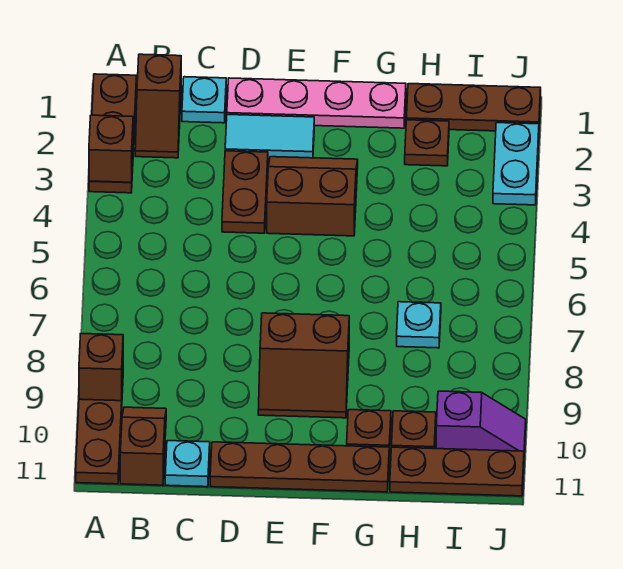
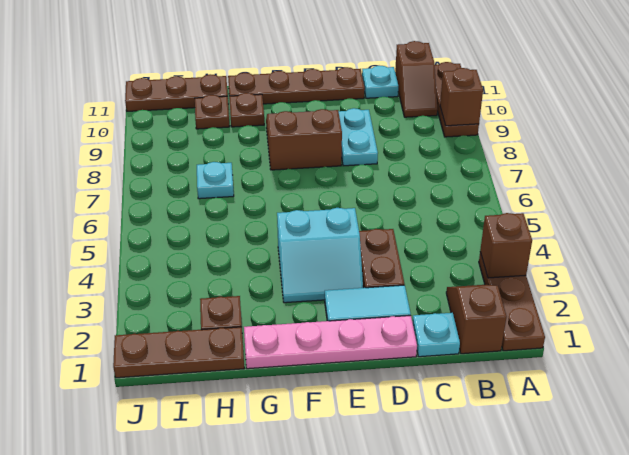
brown slope E3:F4 level 1 top 4 -> cyan slope E3:F4 level 1 top 4
purple slope I10:J10 level 1 top I -> none
cyan plate J2:J3 level 1 -> cyan plate D8:D9 level 1

